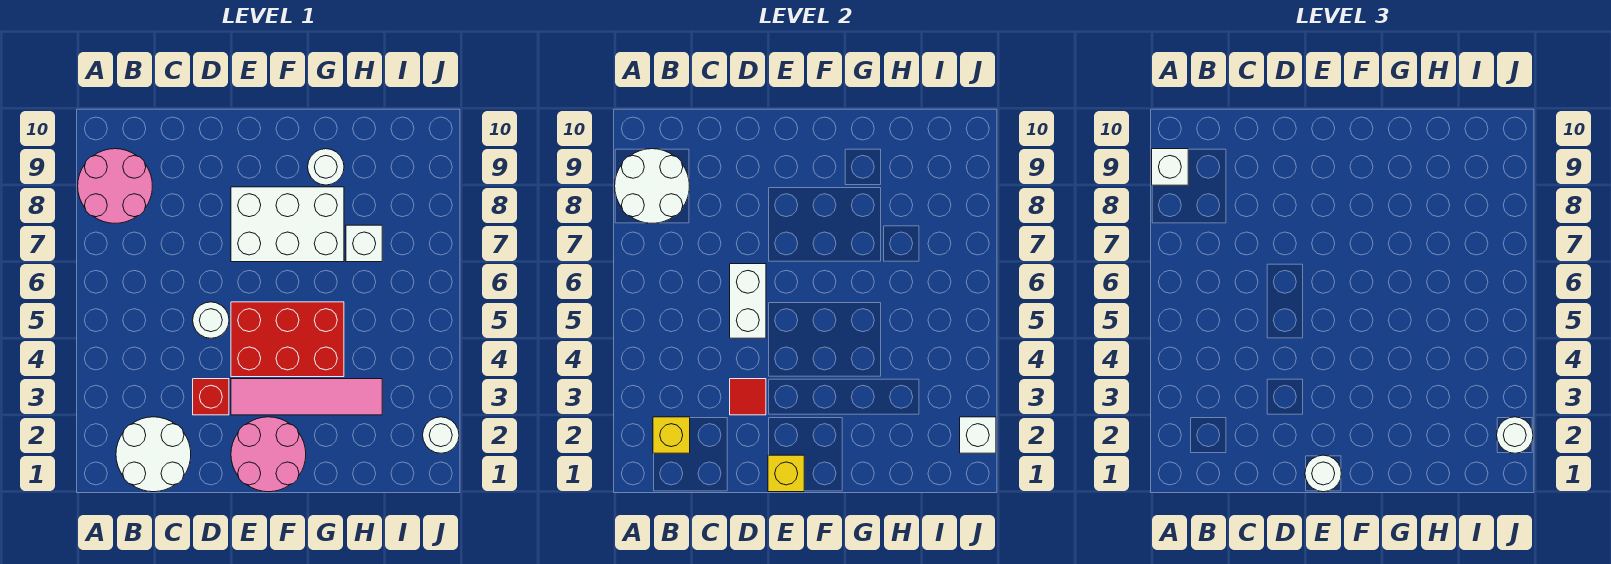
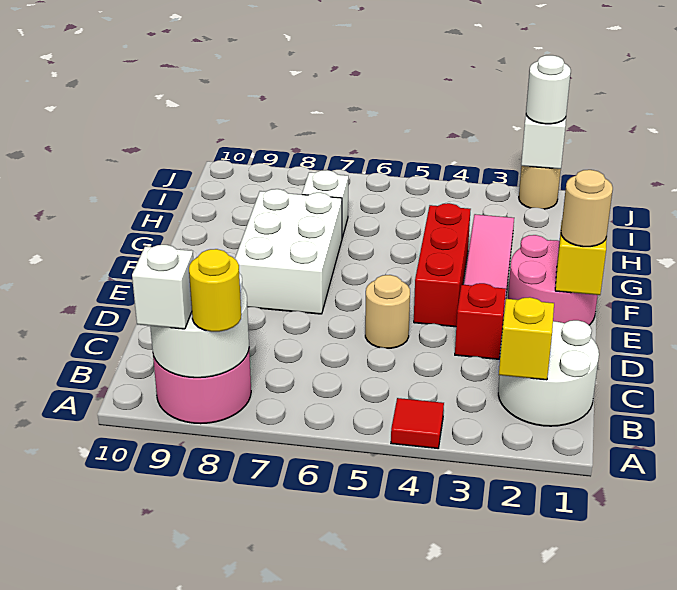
none -> yellow round brick A8 level 3
red tile D3 level 2 -> red tile A4 level 1
white round brick D5 level 1 -> tan round brick D5 level 1
white brick D5:D6 level 2 -> none
white round brick E1 level 3 -> tan round brick E1 level 3
red brick E4:G5 level 1 -> red brick E4:G4 level 1
white round brick G9 level 1 -> none
white round brick J2 level 1 -> tan round brick J2 level 1

